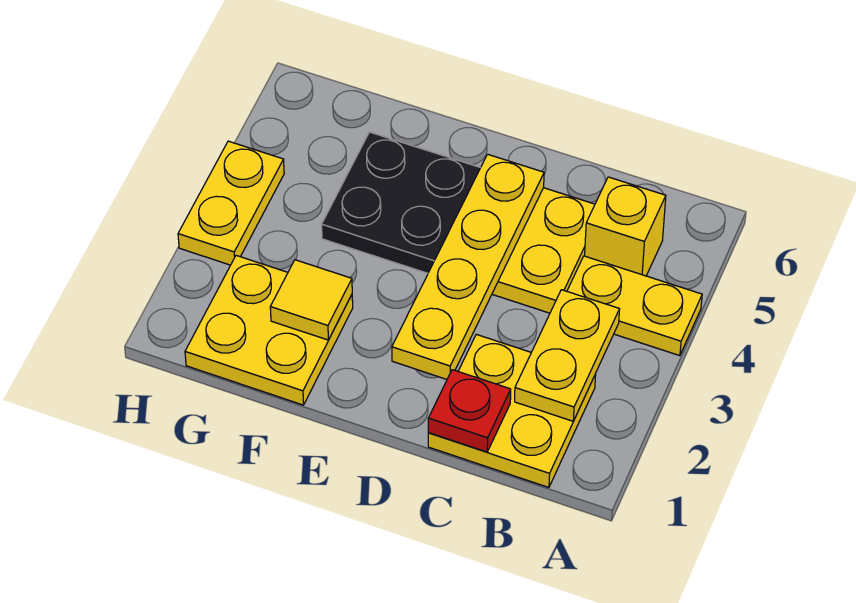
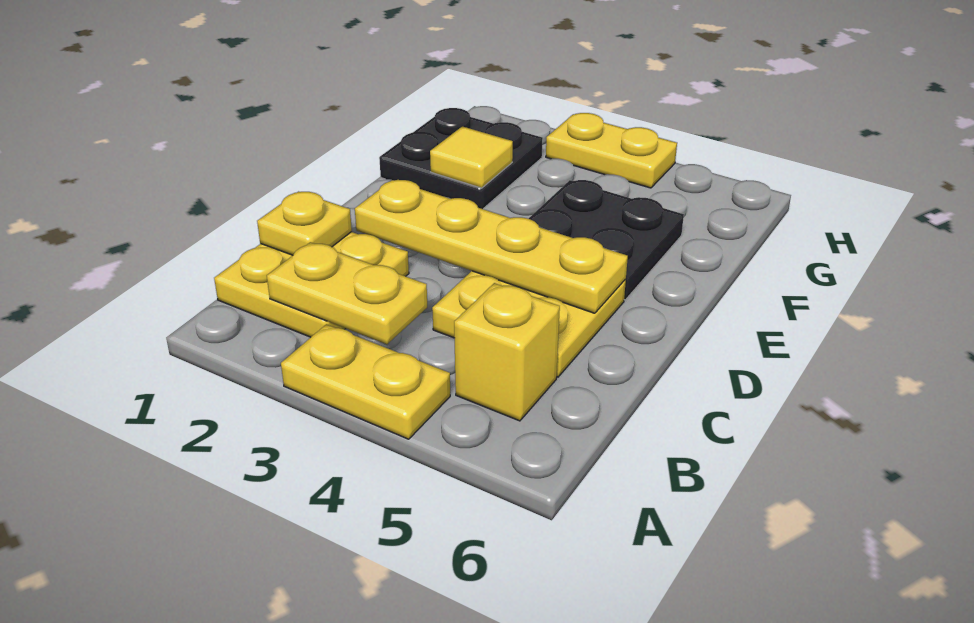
yellow plate A4:B4 level 1 -> yellow plate A3:A4 level 1
red plate C1 level 2 -> yellow plate C1 level 2
yellow plate F1:G2 level 1 -> black plate F1:G2 level 1

